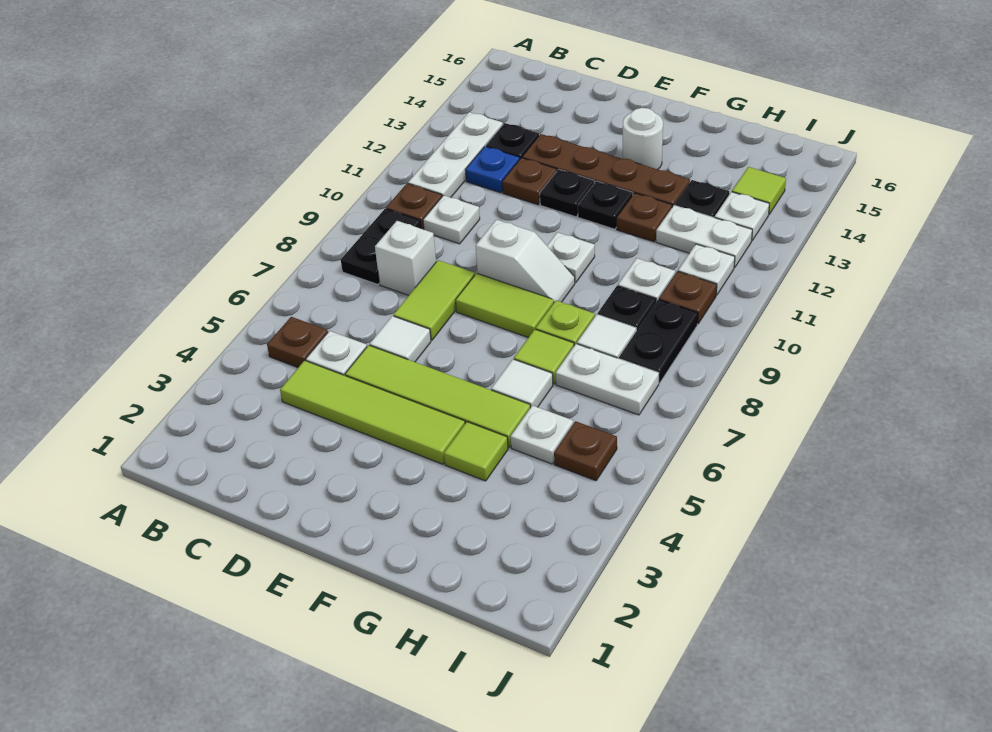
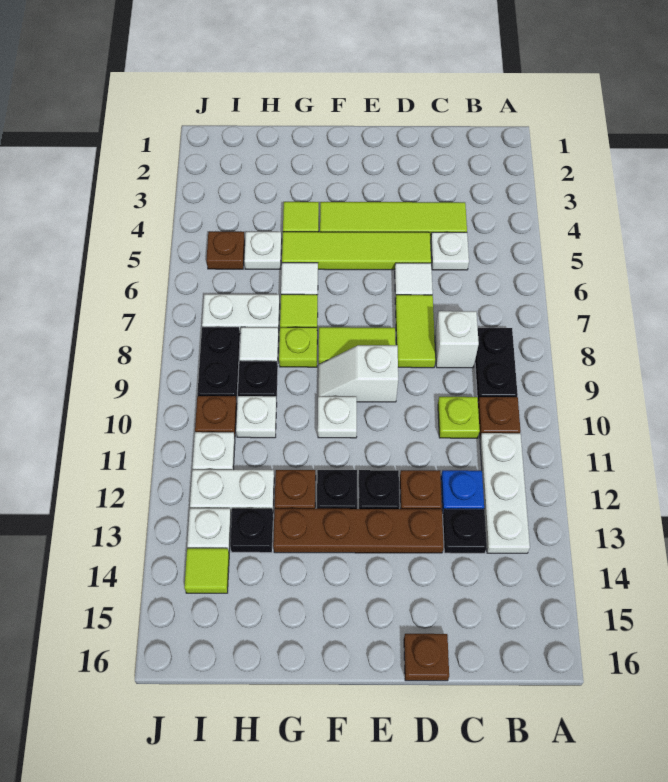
brown plate B5 level 1 -> brown plate D16 level 1
white plate C10 level 1 -> lime plate C10 level 1
white round brick F14 level 1 -> none

